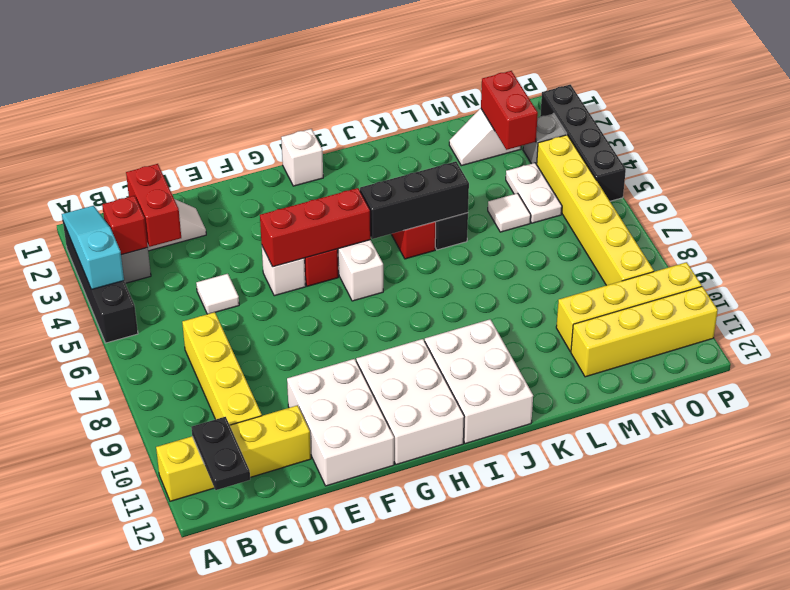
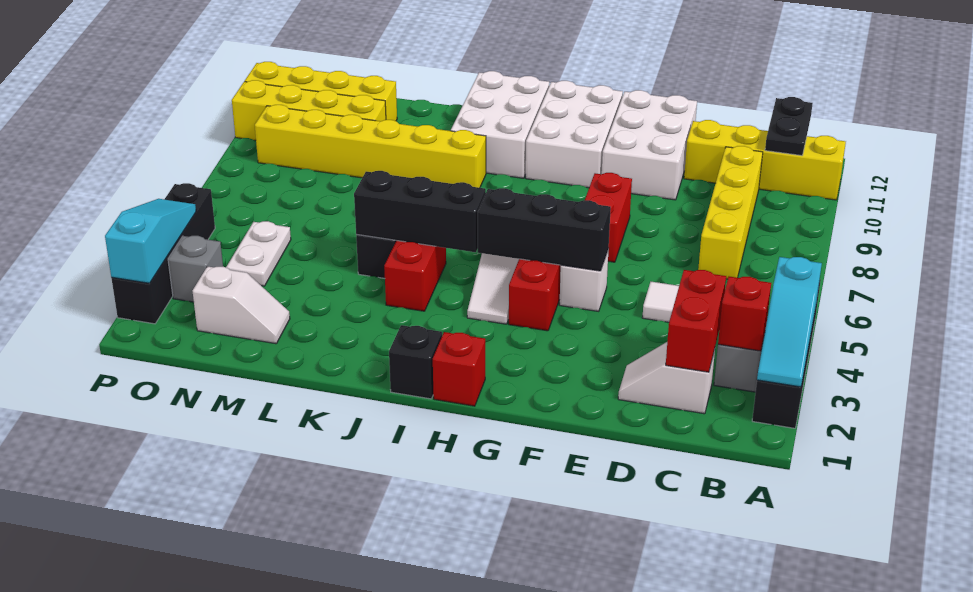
red brick F5:H5 level 2 -> black brick F5:H5 level 2
white brick H1 level 1 -> red brick H1 level 1
none -> black brick I1 level 1
white tile M5 level 1 -> none
red brick N2:N3 level 2 -> red brick F7:F8 level 1
yellow brick O4:O9 level 1 -> yellow brick J9:O9 level 1
none -> cyan slope P2:P4 level 2 top 2

